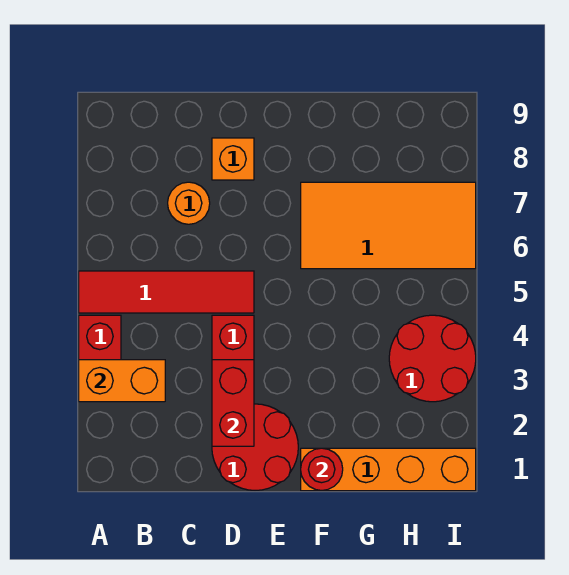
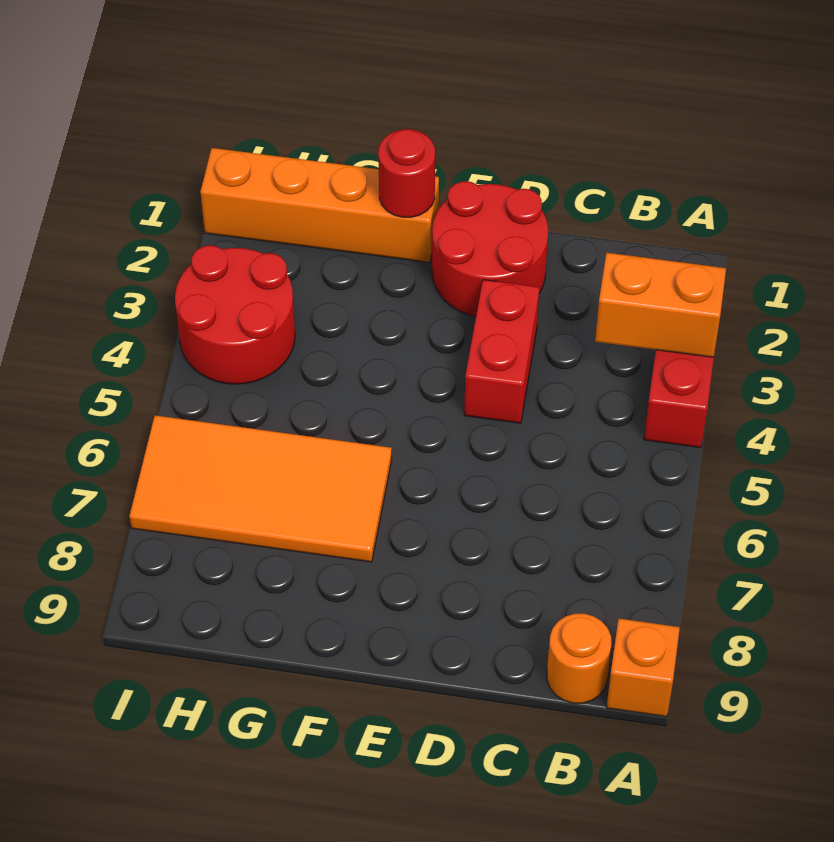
red tile A5:D5 level 1 -> none
orange round brick C7 level 1 -> orange round brick B9 level 1
red brick D2:D3 level 2 -> none
orange brick D8 level 1 -> orange brick A9 level 1

